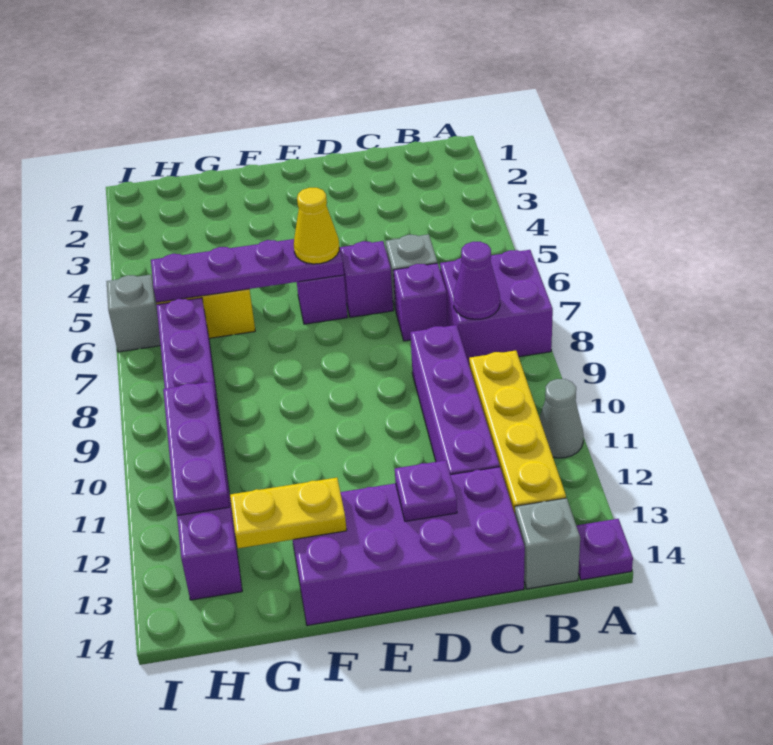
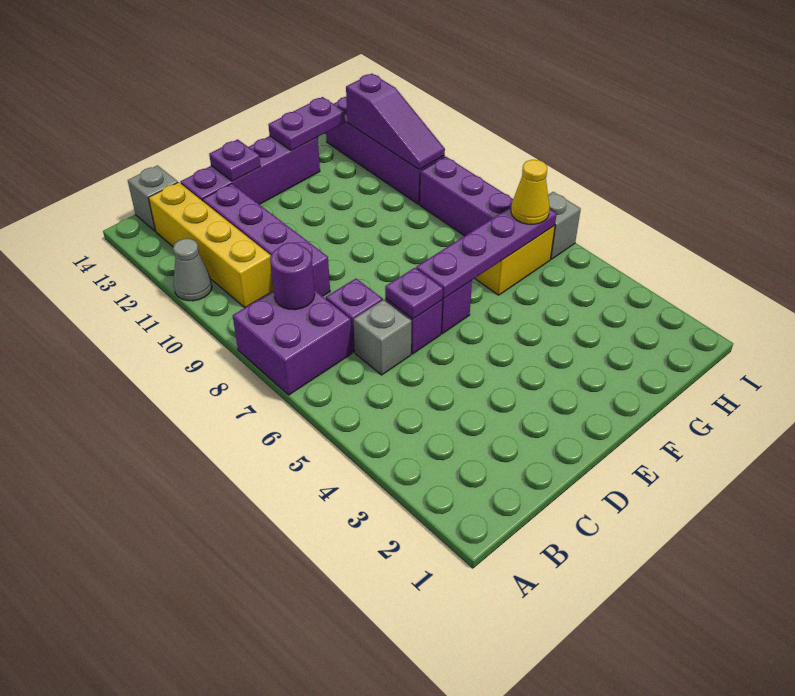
purple plate A14 level 1 -> purple plate D6 level 2
purple cone B8 level 2 -> purple round brick B8 level 2
purple brick C13:F14 level 1 -> purple brick C13:F13 level 1
yellow cone E6 level 3 -> yellow cone H6 level 3
yellow plate F13:G13 level 2 -> purple plate F13:G13 level 2
purple plate H10:H12 level 2 -> purple slope H10:H12 level 2 top 12

